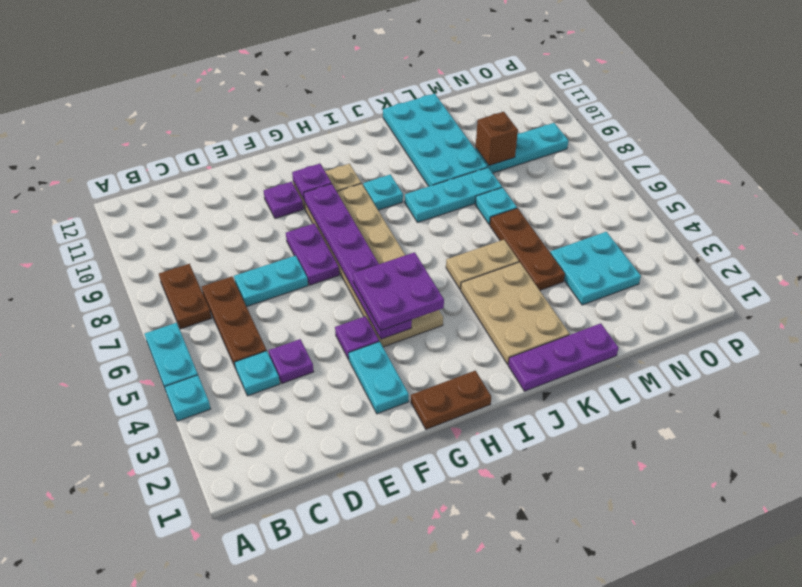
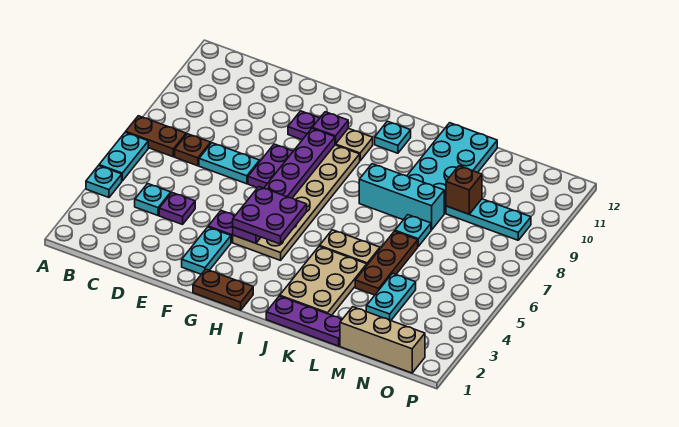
brown plate B7:B8 level 1 -> brown plate A7:B7 level 1
brown plate C5:C7 level 1 -> brown plate C7 level 1
cyan plate I9 level 1 -> cyan plate I11 level 1
cyan plate J8:L8 level 1 -> cyan brick J8:L8 level 1
none -> tan brick M1:O1 level 1
cyan plate M3:N4 level 1 -> cyan plate M3:M4 level 1

